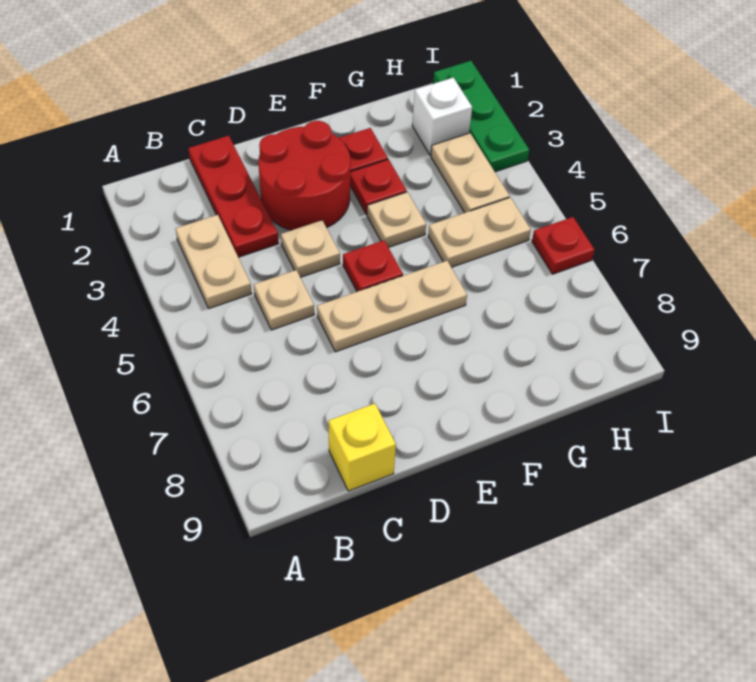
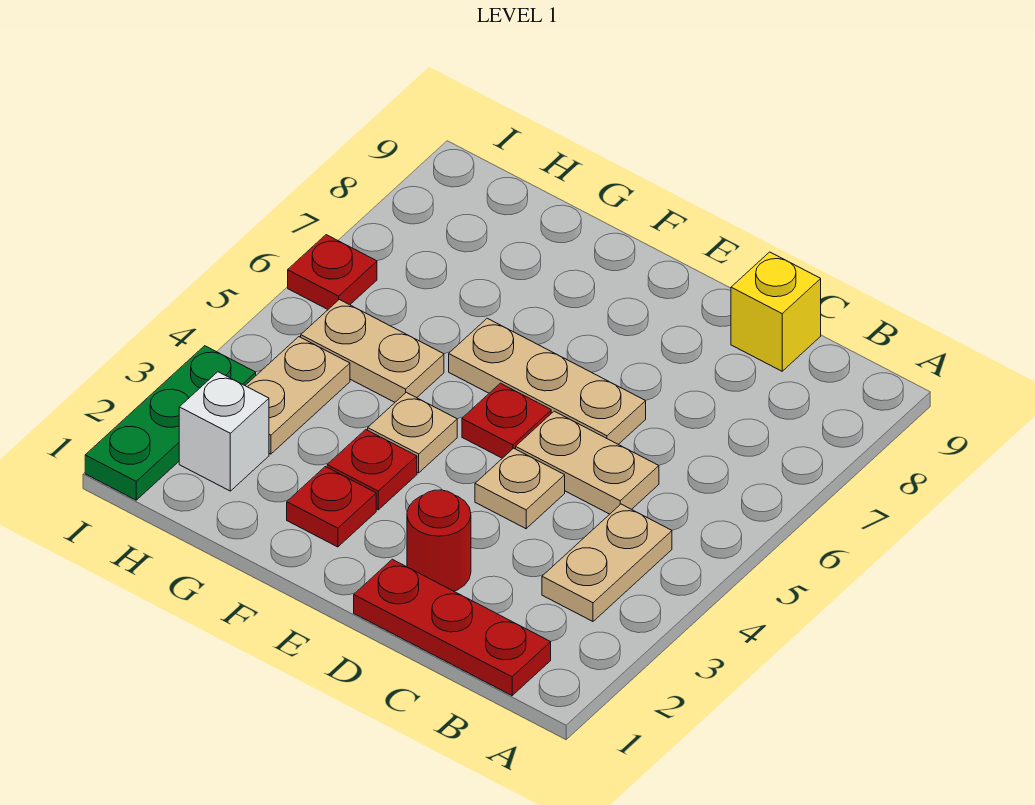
red plate C1:C3 level 1 -> red plate B1:D1 level 1
tan plate C5 level 1 -> tan plate C5:D5 level 1
red round brick D2:E3 level 1 -> red round brick D2 level 1

